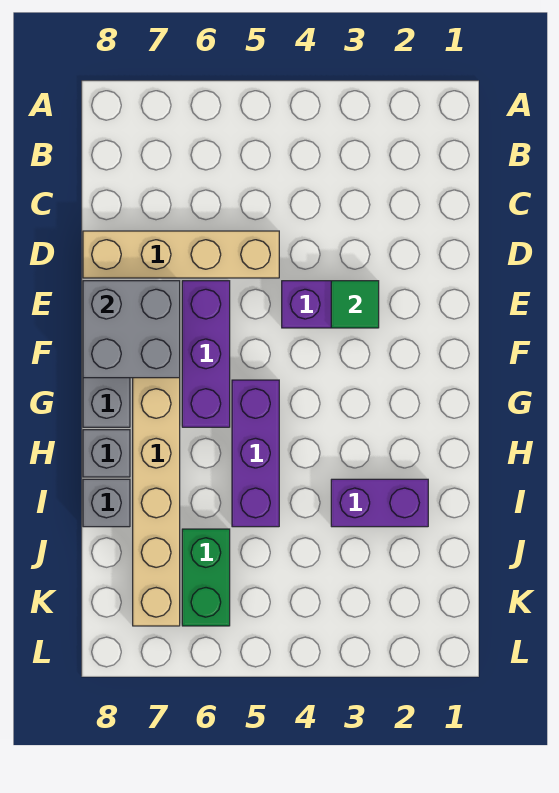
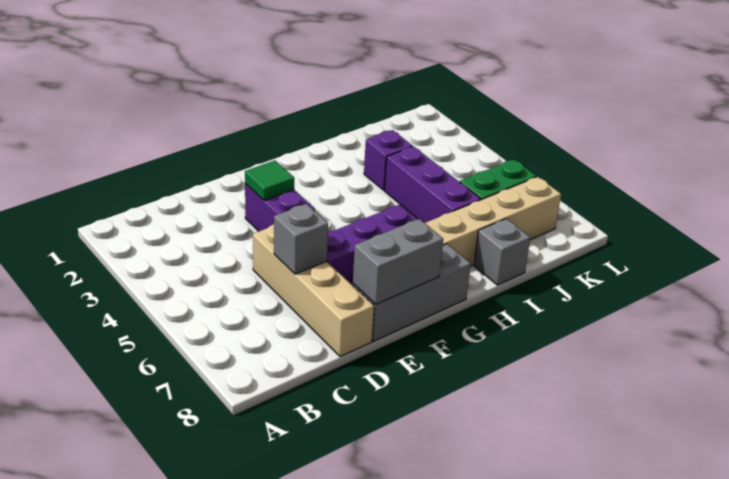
grey brick E7:F8 level 2 -> grey brick E8:F8 level 2
purple brick G5:I5 level 1 -> purple brick I4:I6 level 1
grey brick H8 level 1 -> grey brick D6 level 2
purple brick I2:I3 level 1 -> purple brick I3 level 1

